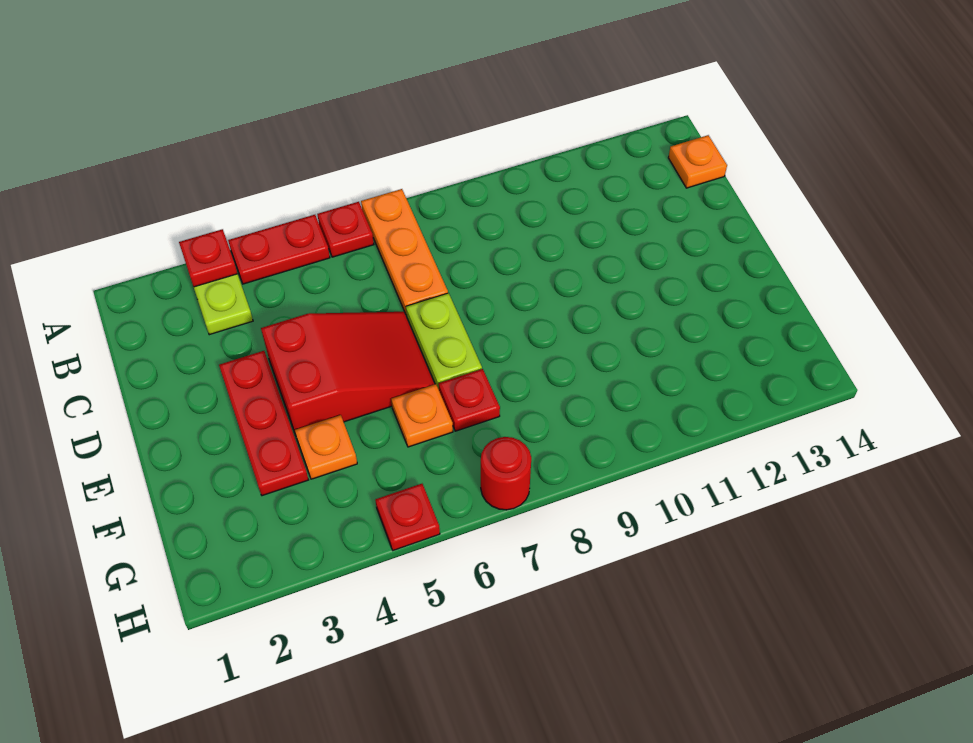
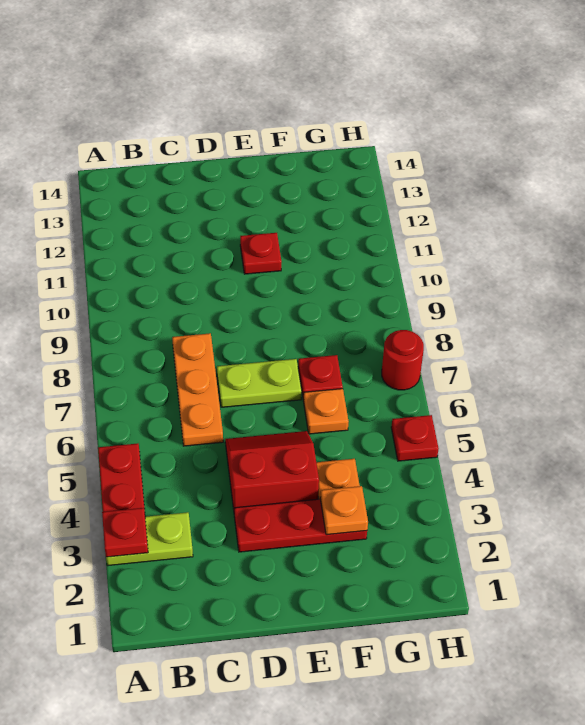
red plate A6 level 1 -> red plate E11 level 1
orange plate A7:C7 level 1 -> orange plate C6:C8 level 1
orange plate B14 level 1 -> orange plate F3 level 2
red slope D4:E6 level 1 top 4 -> red slope D4:E5 level 1 top 4

